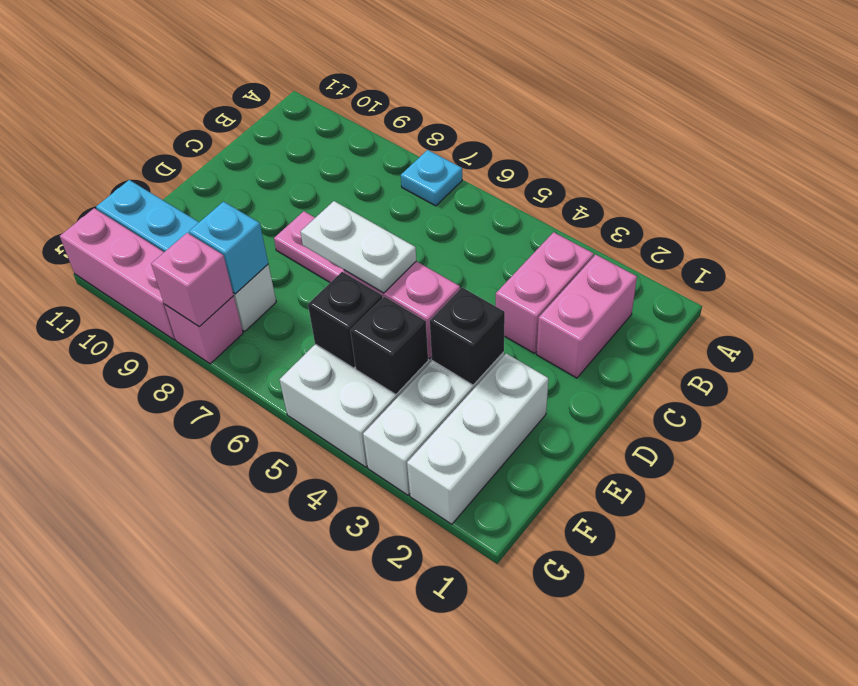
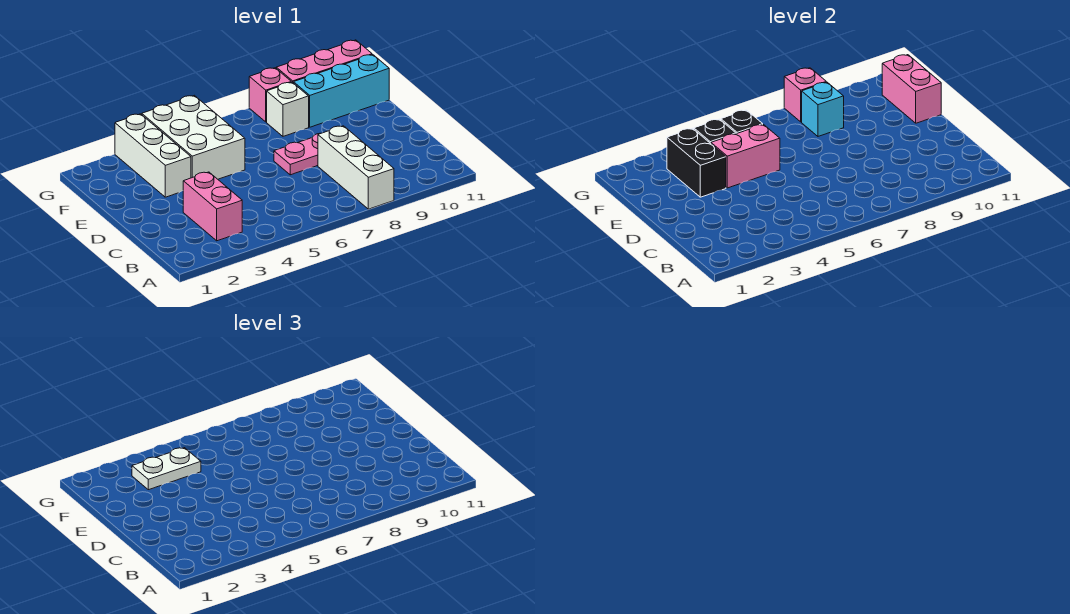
cyan plate A7 level 1 -> none
pink brick B2:C2 level 1 -> pink brick E11:F11 level 2
white brick E2:G2 level 1 -> white brick A8:C8 level 1
black brick E3 level 2 -> black brick E3:F3 level 2
white plate E5:E6 level 3 -> white plate F3:F4 level 3

